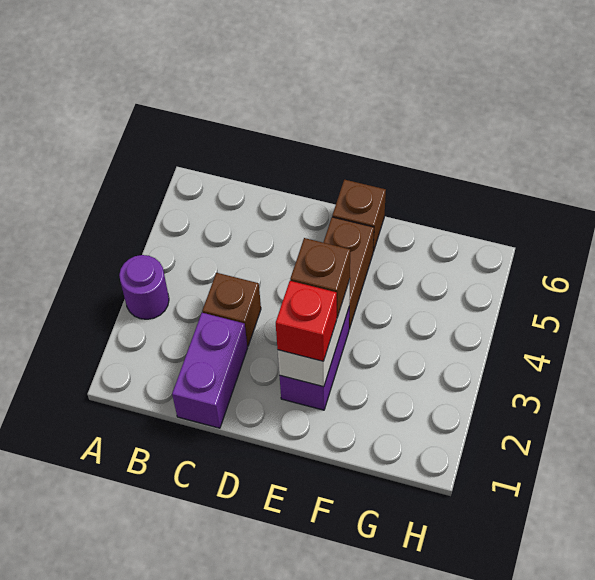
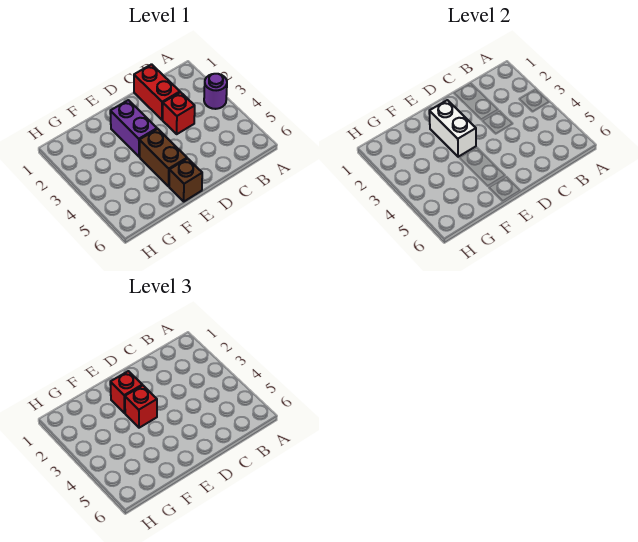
purple brick C1:C2 level 1 -> red brick C1:C2 level 1
brown brick C3 level 1 -> red brick C3 level 1
brown brick E3 level 3 -> red brick E3 level 3

